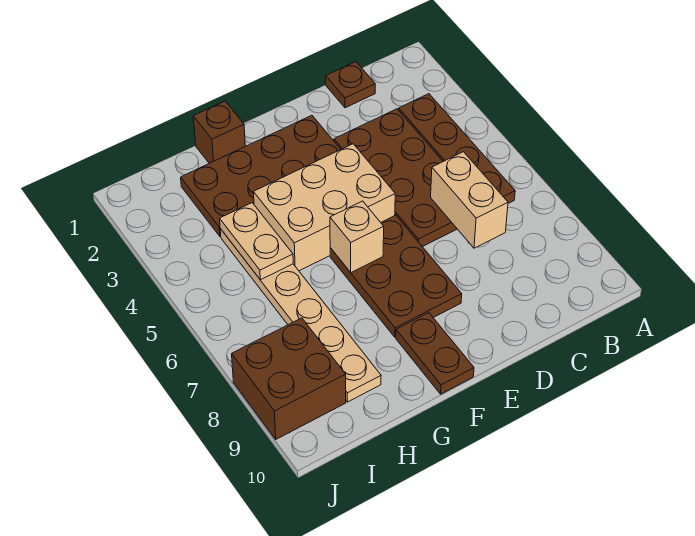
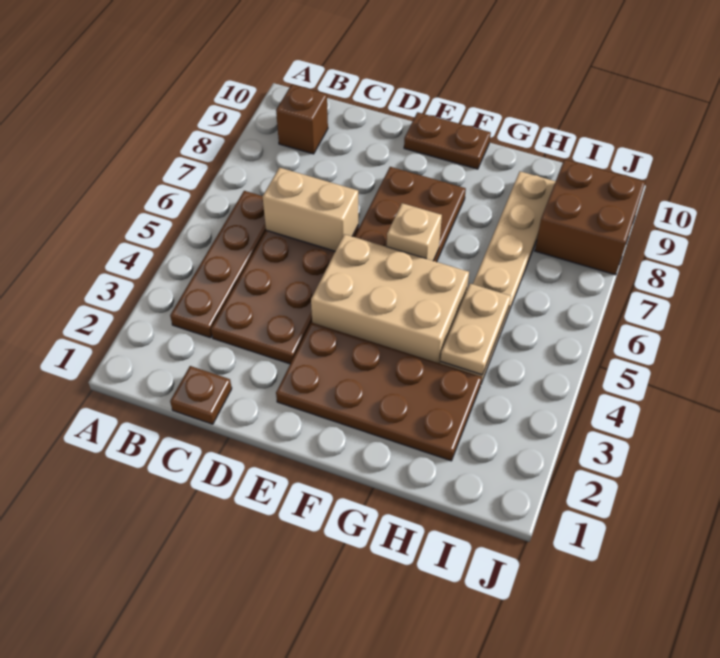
tan brick C6:C7 level 2 -> tan brick C6:D6 level 2
brown plate F9:F10 level 1 -> brown plate E10:F10 level 1
brown brick G1 level 1 -> brown brick B9 level 1

